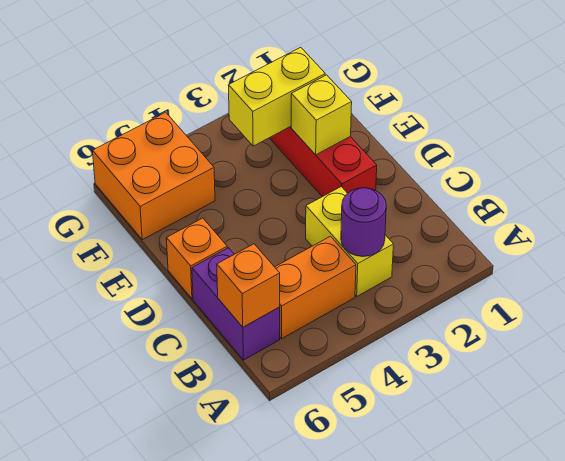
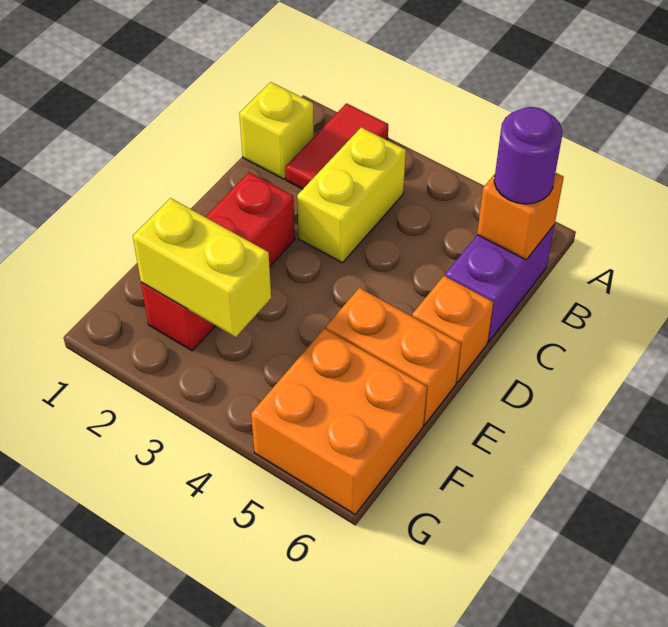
none -> red tile A2:B2 level 1
purple round brick B3 level 2 -> purple round brick B6 level 3
orange brick B4:B5 level 1 -> orange brick E5:E6 level 1
yellow brick E2 level 2 -> yellow brick B1 level 1

